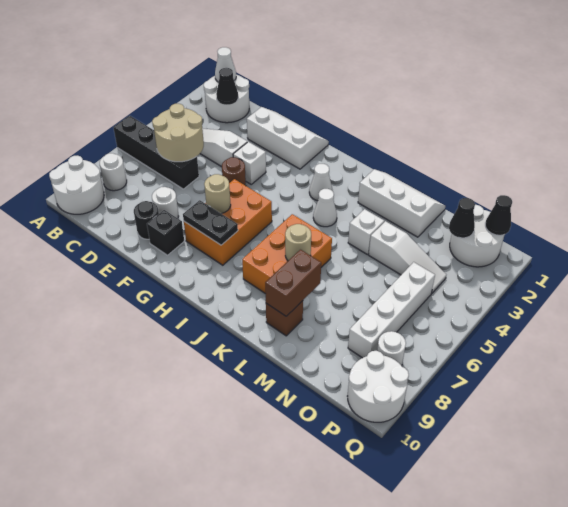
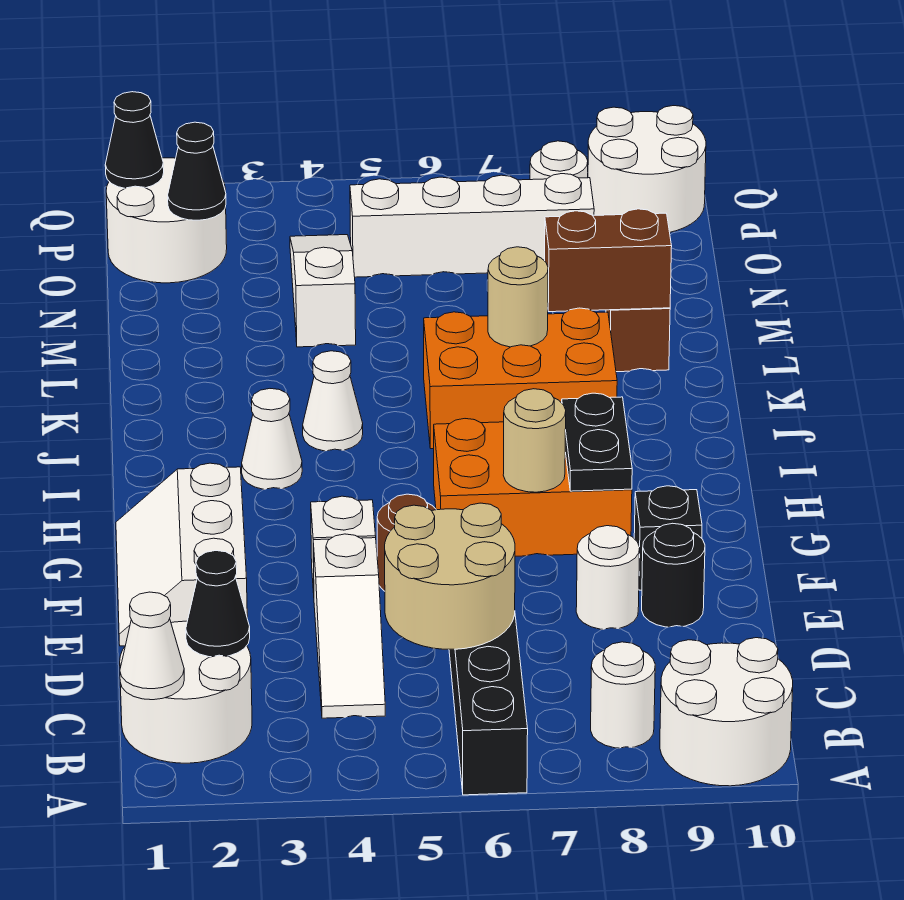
white slope K1:M2 level 1 top 2 -> none
white brick L4 level 1 -> none

